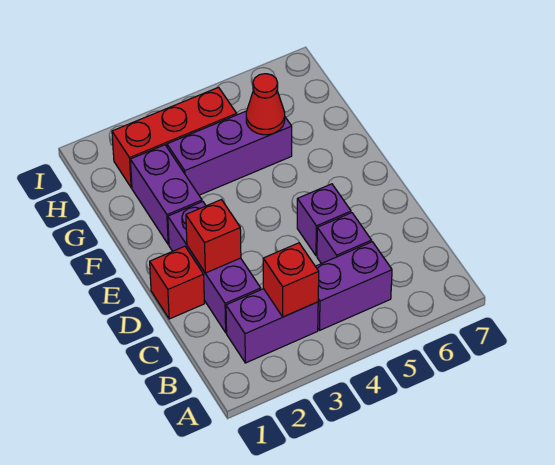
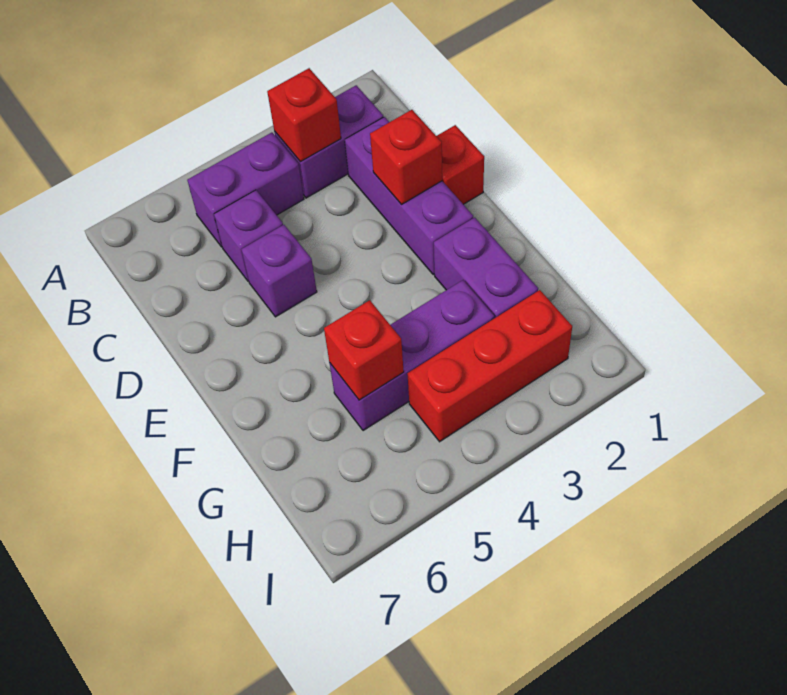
red cone G5 level 2 -> red brick G5 level 2

